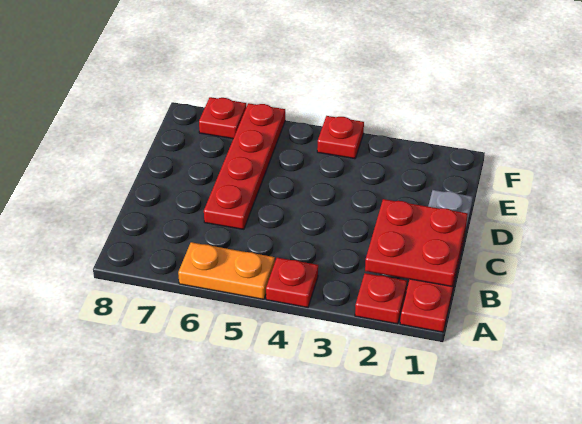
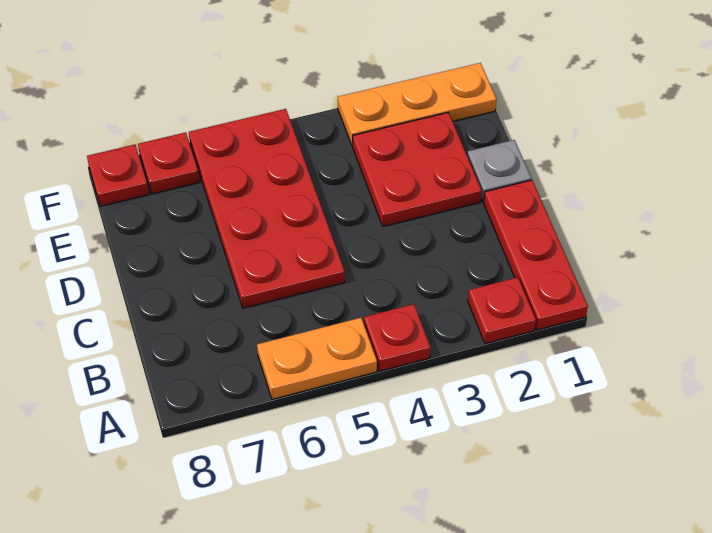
red plate B1:C2 level 2 -> red plate D2:E3 level 1
red plate C6:F6 level 1 -> red plate C5:F6 level 1
none -> orange plate F1:F3 level 1
red plate F4 level 1 -> red plate F8 level 1

